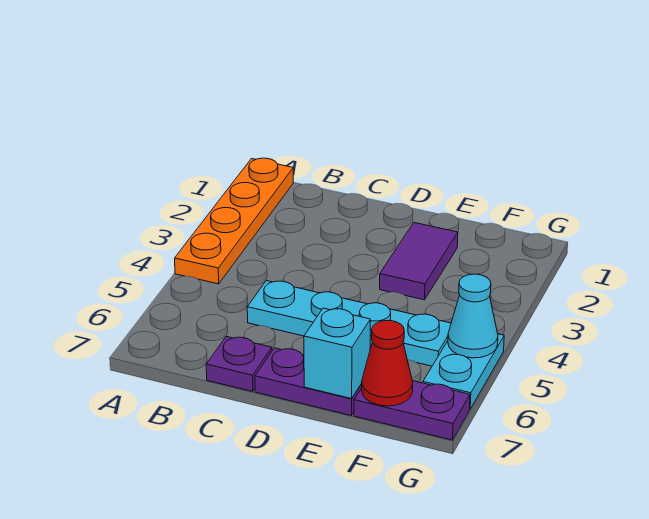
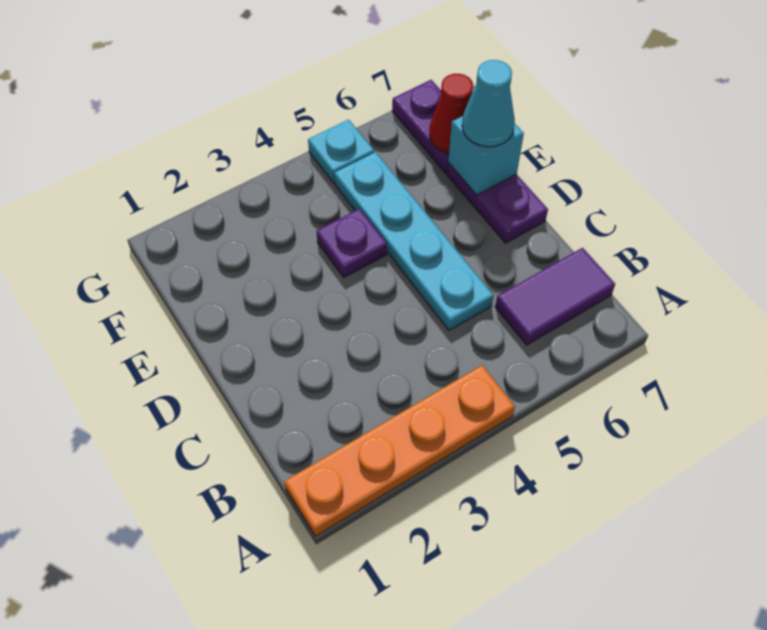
purple plate C7 level 1 -> purple plate E4 level 1
purple tile E2:E3 level 1 -> purple tile B6:B7 level 1
cyan plate G5:G6 level 1 -> cyan plate G5 level 1
cyan cone G5 level 2 -> cyan cone E7 level 3

